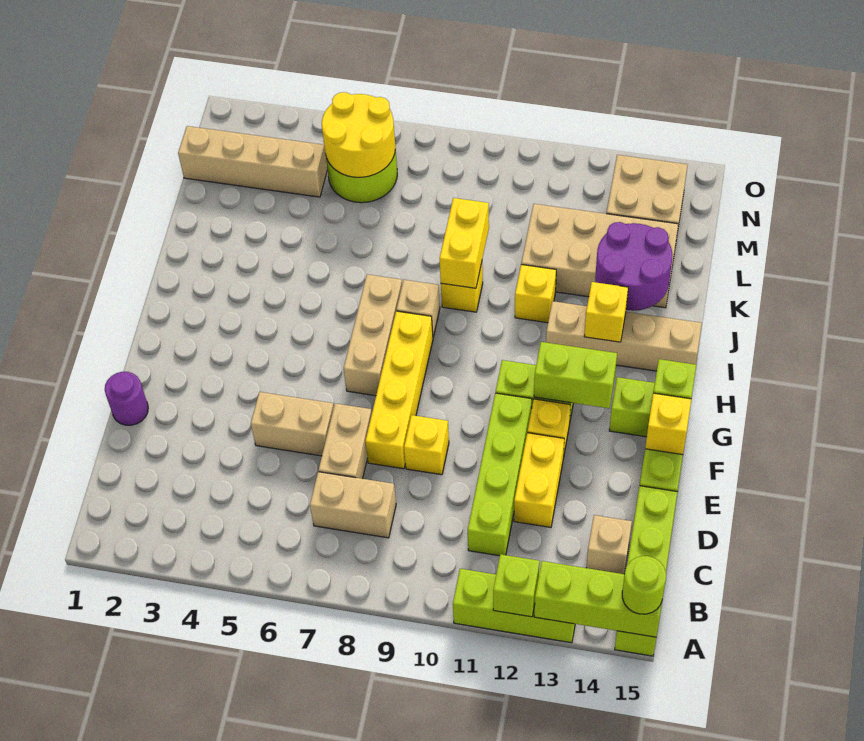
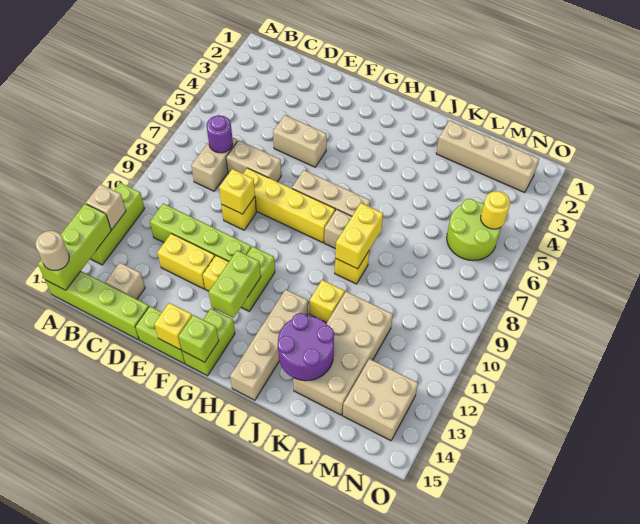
lime brick A12 level 2 -> tan brick A12 level 2
lime round brick A15 level 3 -> tan round brick A15 level 3
purple round brick E1 level 1 -> purple round brick C7 level 2
tan brick E5:E6 level 1 -> tan brick E5:F5 level 1
yellow brick I13 level 2 -> yellow brick E9 level 2
yellow brick J9:K9 level 2 -> yellow brick J8:J9 level 2
tan brick M1:M4 level 1 -> tan brick K2:N2 level 1
yellow round brick M5:N6 level 2 -> yellow round brick N5 level 2

